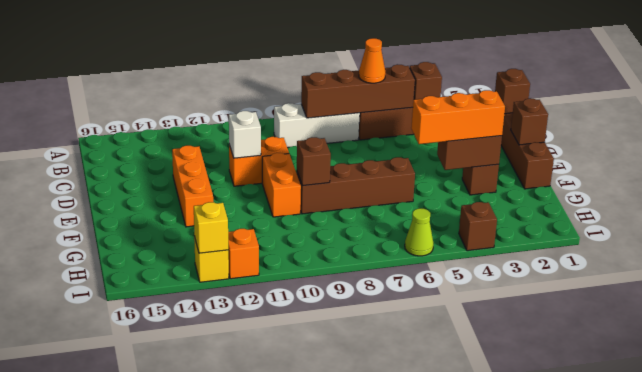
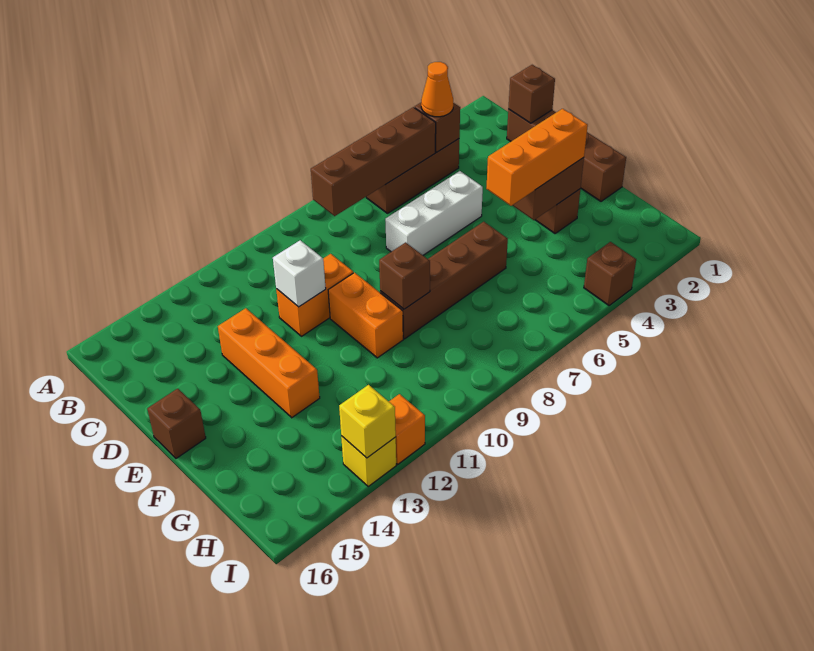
orange cone B6 level 3 -> orange cone B4 level 3
white brick B7:B9 level 1 -> white brick D5:D7 level 1
brown brick E1 level 2 -> brown brick E16 level 1
lime cone I6 level 1 -> none

